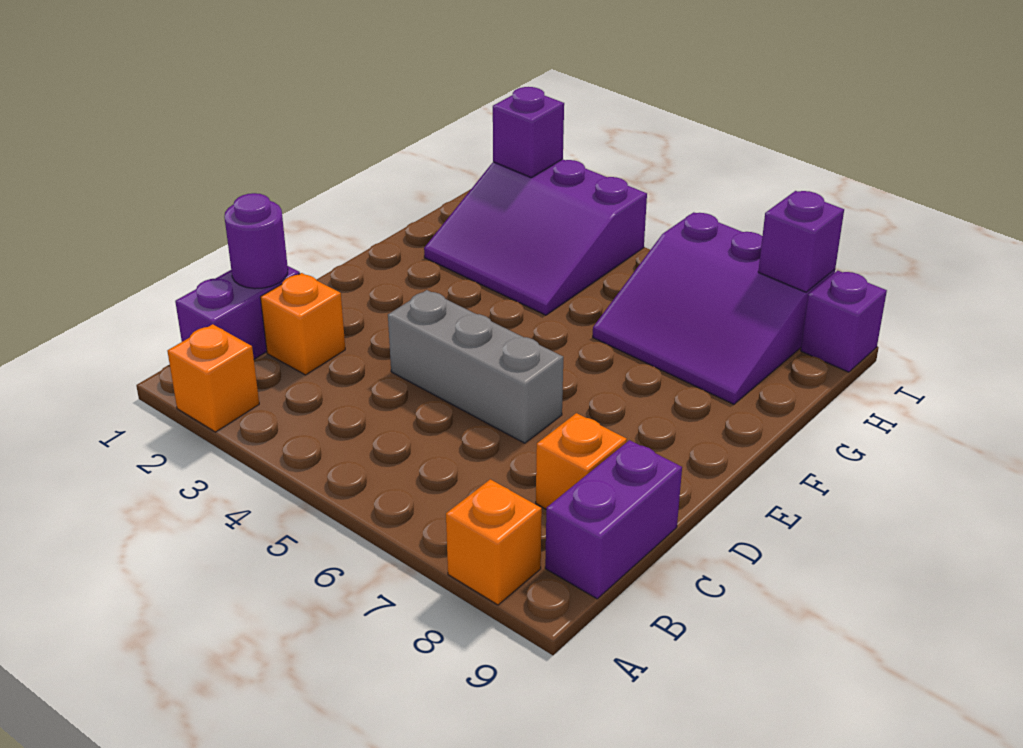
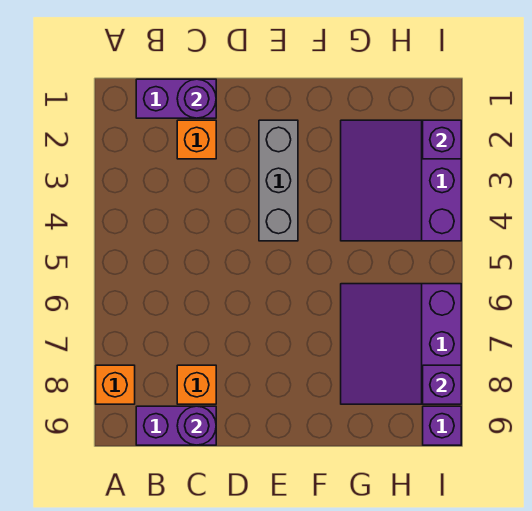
orange brick A2 level 1 -> none
none -> purple round brick C9 level 2
grey brick D4:D6 level 1 -> grey brick E2:E4 level 1

